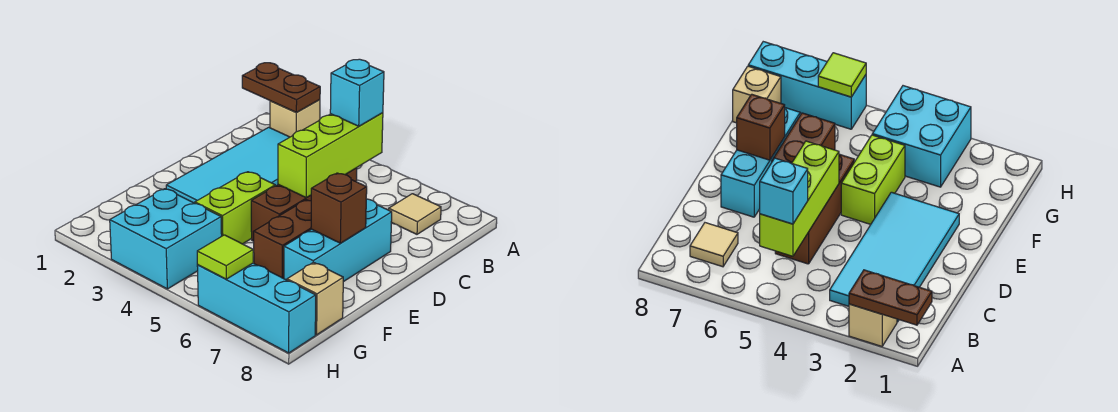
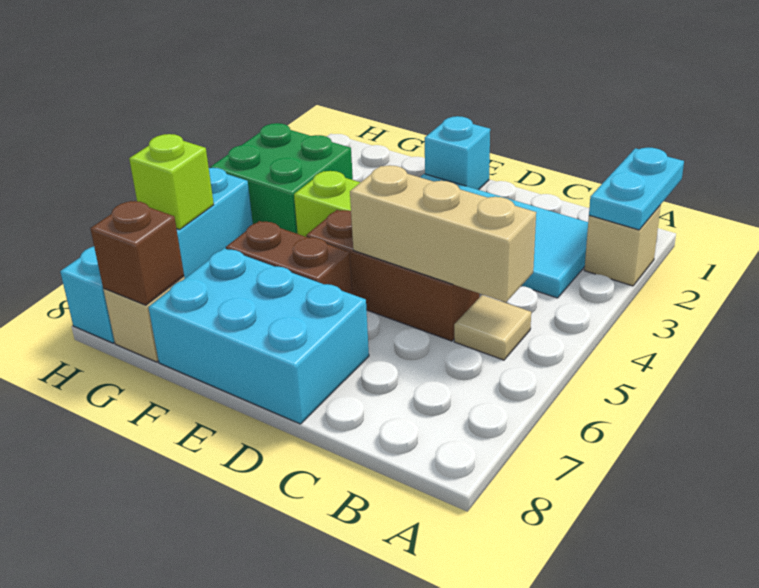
brown plate A1:A2 level 2 -> cyan plate A1:A2 level 2
lime brick B5:D5 level 2 -> tan brick B5:D5 level 2
cyan brick B5 level 3 -> cyan brick E1 level 1
tan tile B7 level 1 -> tan tile B5 level 1
cyan brick D7:F7 level 1 -> cyan brick D7:F8 level 1
brown brick E7 level 2 -> brown brick G8 level 2
cyan brick G3:H4 level 1 -> green brick G3:H4 level 1
cyan brick H6:H8 level 1 -> cyan brick H5:H8 level 1
lime tile H6 level 2 -> lime brick H6 level 2

